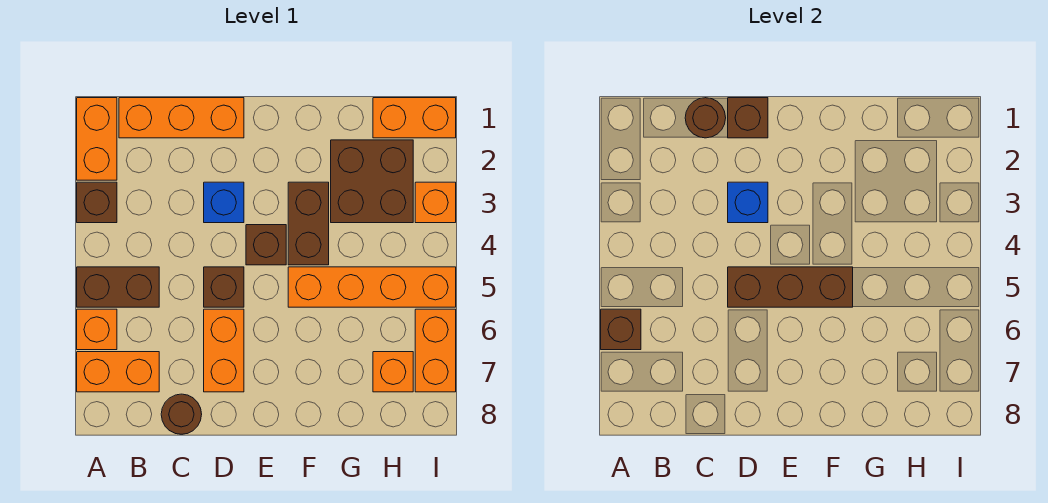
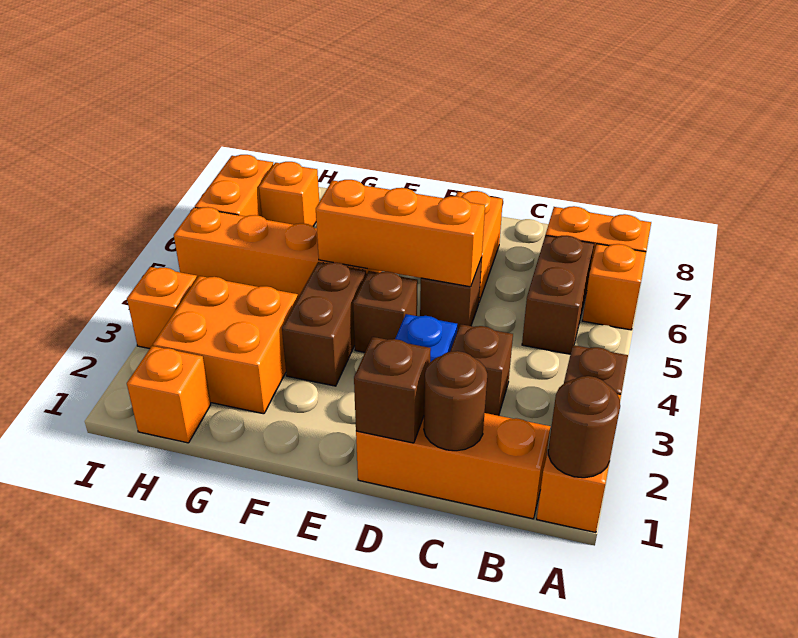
brown brick A5:B5 level 1 -> brown brick B5:B6 level 1
brown brick A6 level 2 -> brown brick C3 level 1
brown round brick C8 level 1 -> brown round brick A1 level 2
blue brick D3 level 2 -> none
brown brick D5:F5 level 2 -> orange brick D5:F5 level 2
brown brick G2:H3 level 1 -> orange brick G2:H3 level 1
orange brick H1:I1 level 1 -> orange brick H1 level 1

